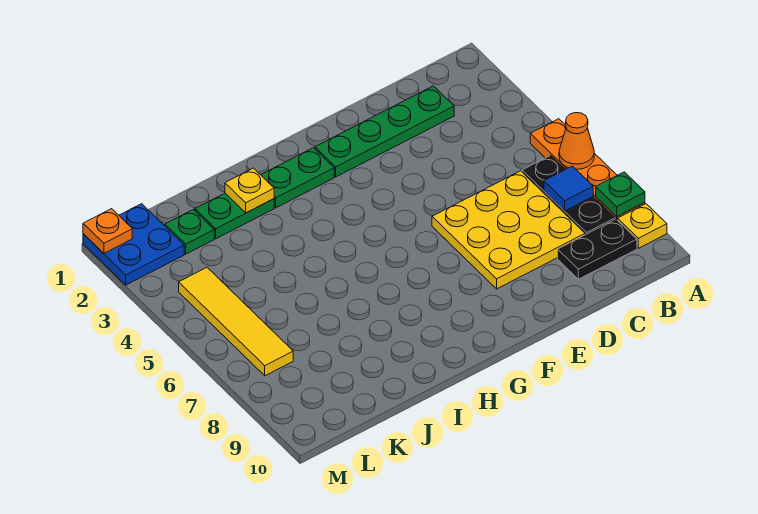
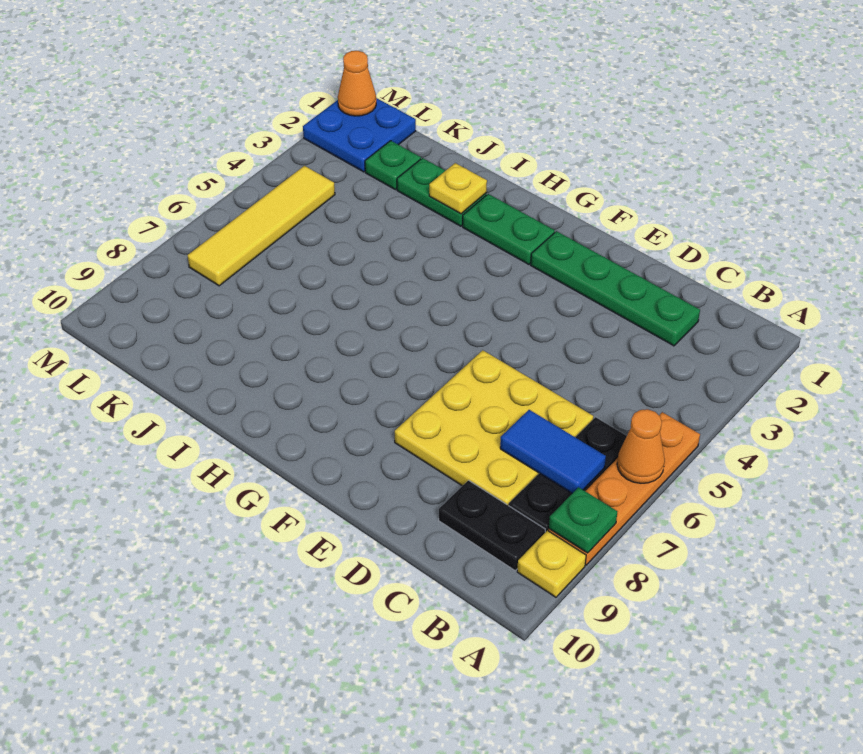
blue tile B7 level 2 -> blue tile B7:C7 level 2
orange plate M1 level 2 -> orange cone M1 level 2

